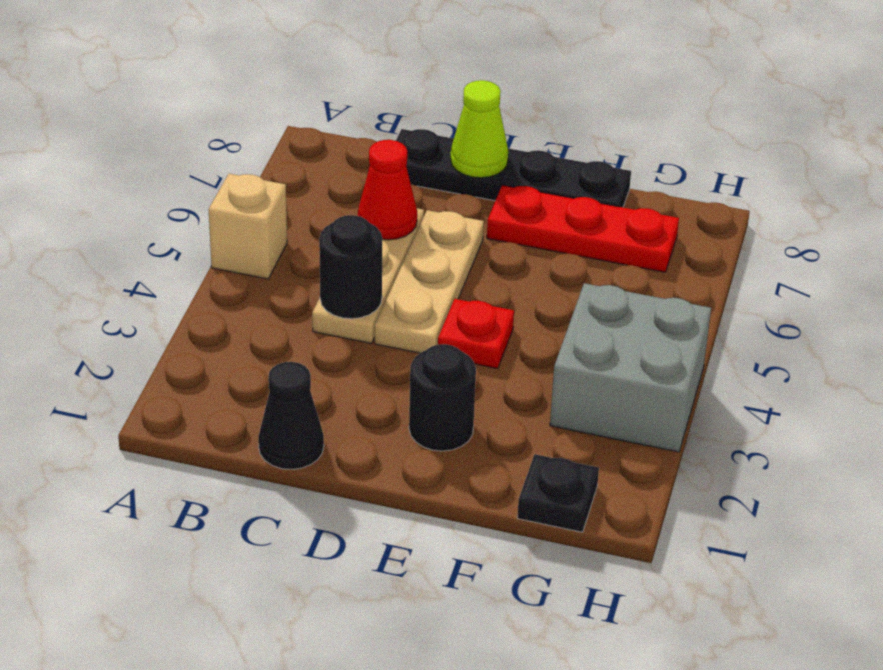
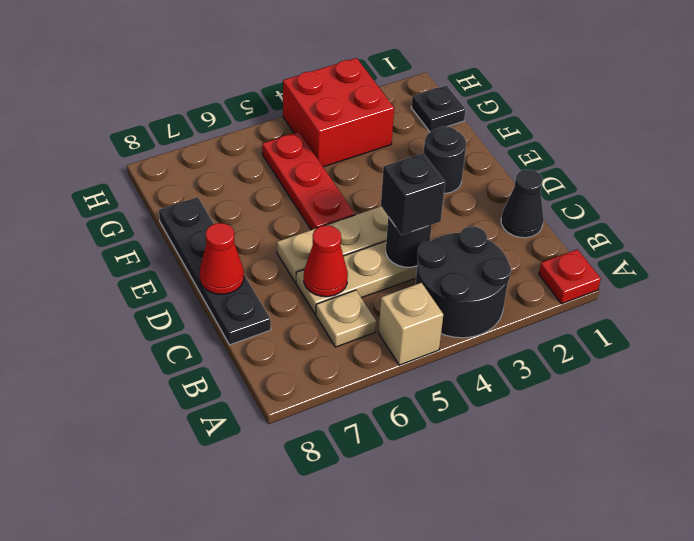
none -> black round brick A3:B4 level 1
none -> tan plate B6 level 1
none -> black brick C4 level 3
lime cone D8 level 2 -> red cone D8 level 2
red plate E4 level 1 -> red plate A1 level 1
red plate E7:G7 level 1 -> red plate E5:G5 level 1
grey brick G3:H4 level 1 -> red brick G3:H4 level 1

